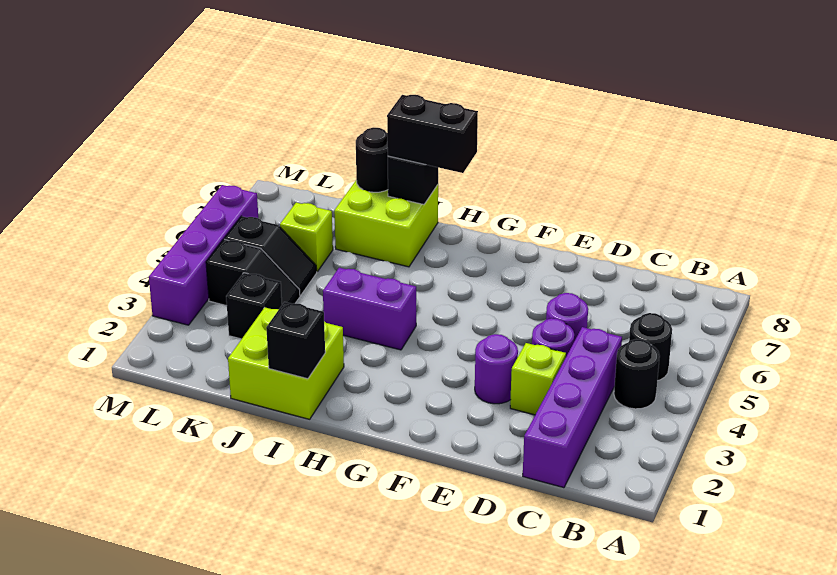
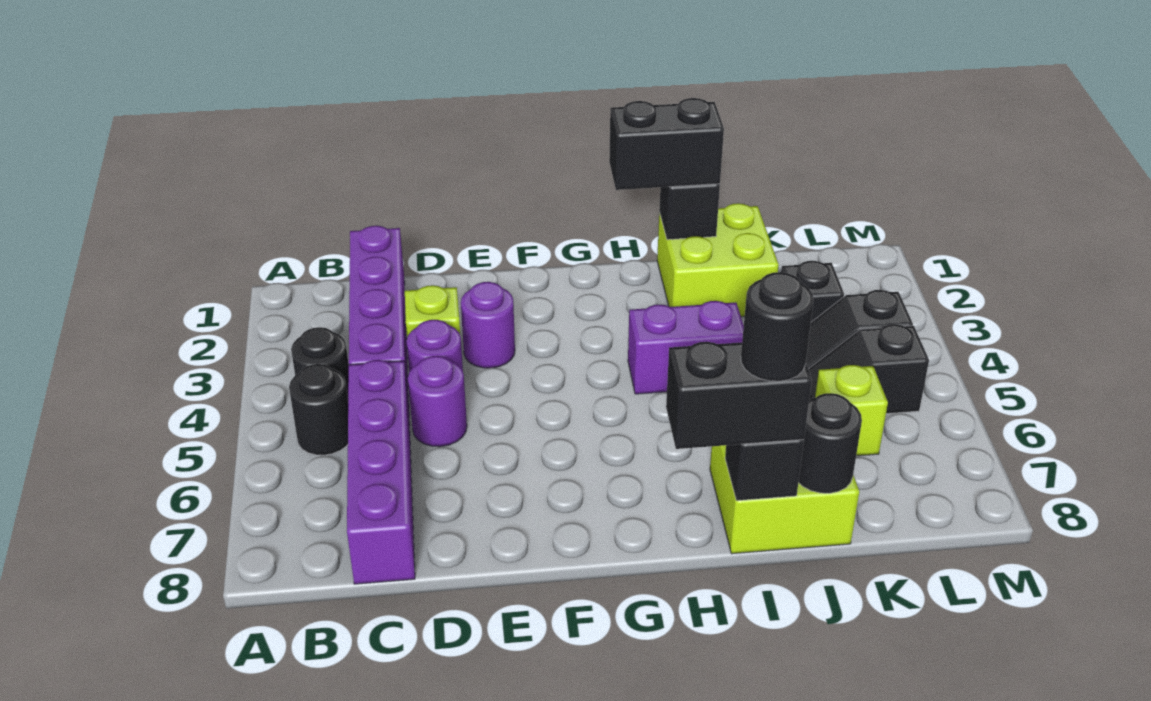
none -> black brick H1:I1 level 3
none -> black round brick I8 level 4
purple brick M3:M6 level 1 -> purple brick C5:C8 level 1

